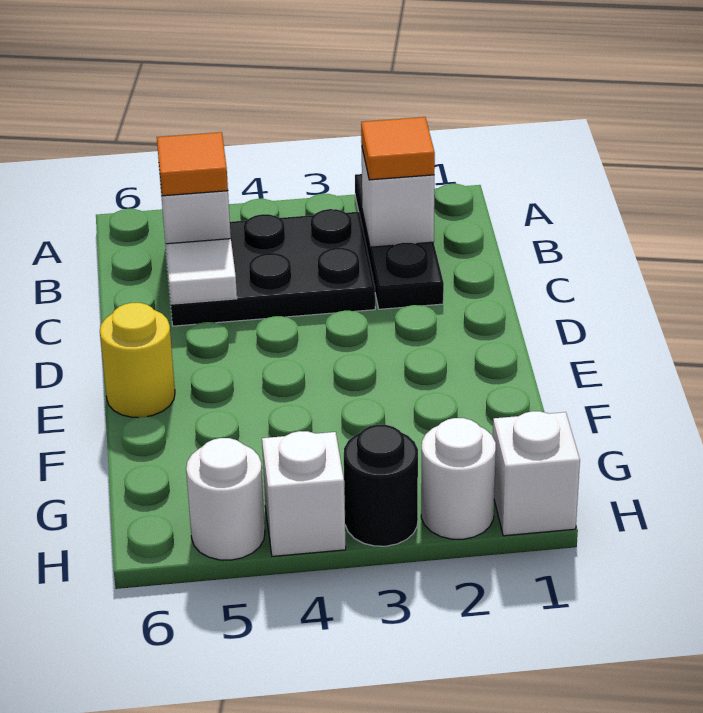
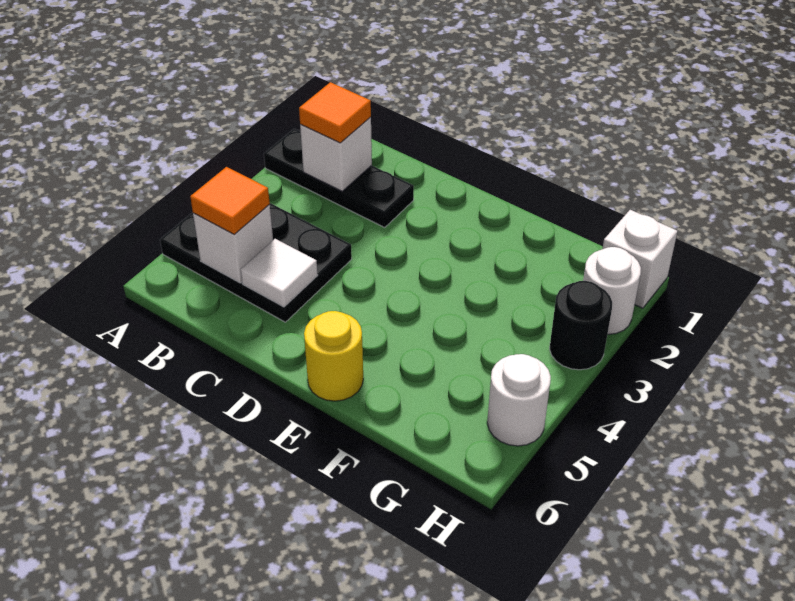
black plate B3:C5 level 1 -> black plate A4:C5 level 1
white brick H4 level 1 -> none

